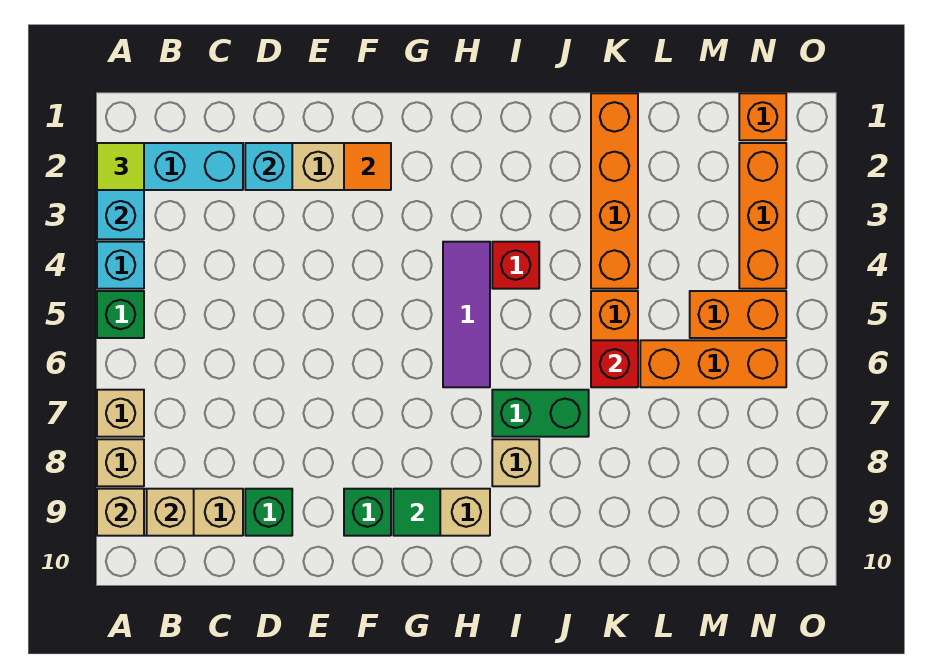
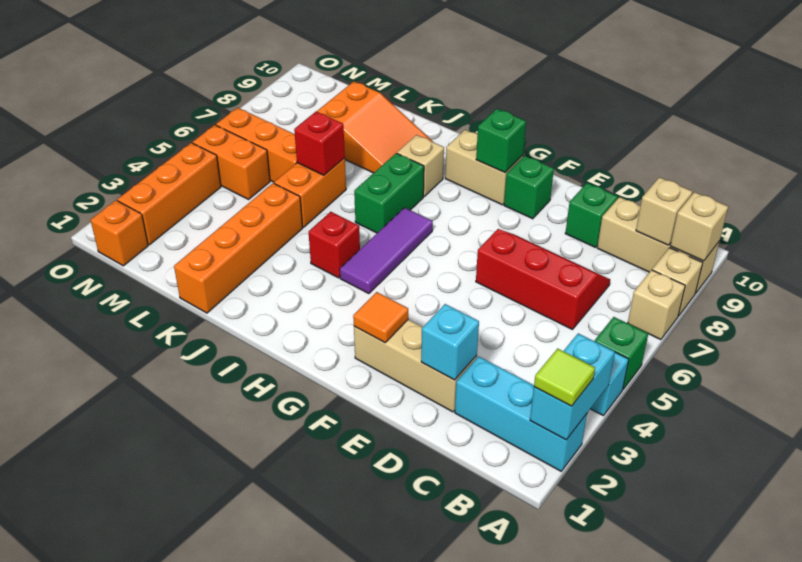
none -> red slope C6:E7 level 1 top 6
green tile G9 level 2 -> green brick G9 level 2
green brick I7:J7 level 1 -> green brick I6:I7 level 1
none -> orange slope J8:L9 level 1 top L

